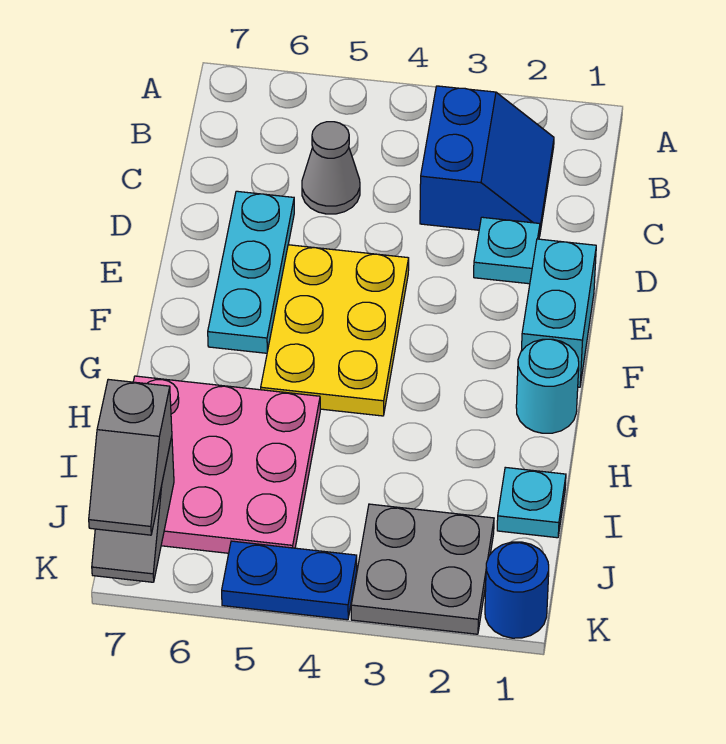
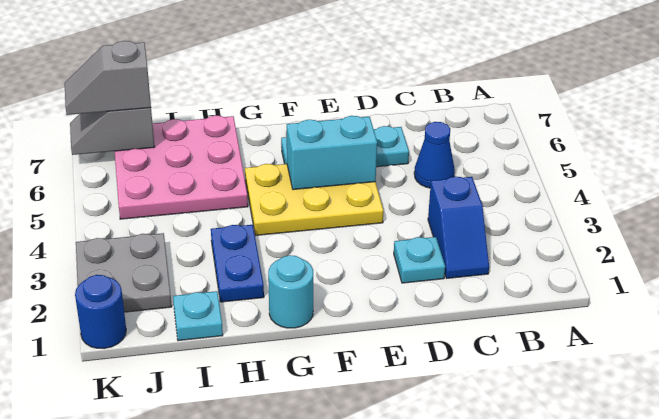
blue slope B2:C3 level 1 top 3 -> blue slope C2:C3 level 1 top 3
grey cone C5 level 1 -> blue cone C5 level 1
cyan brick E1:F1 level 1 -> cyan brick E5:F5 level 2
blue plate K4:K5 level 1 -> blue plate H2:H3 level 1

